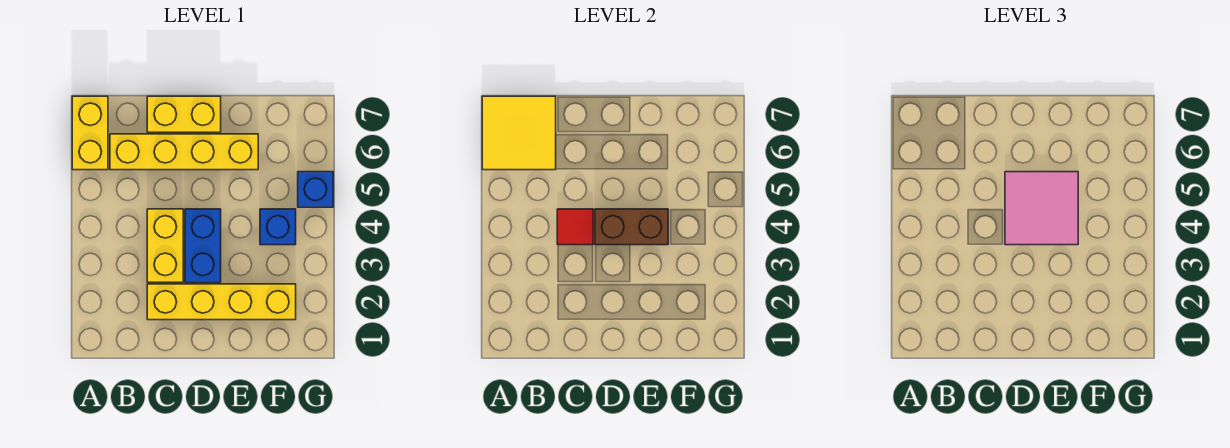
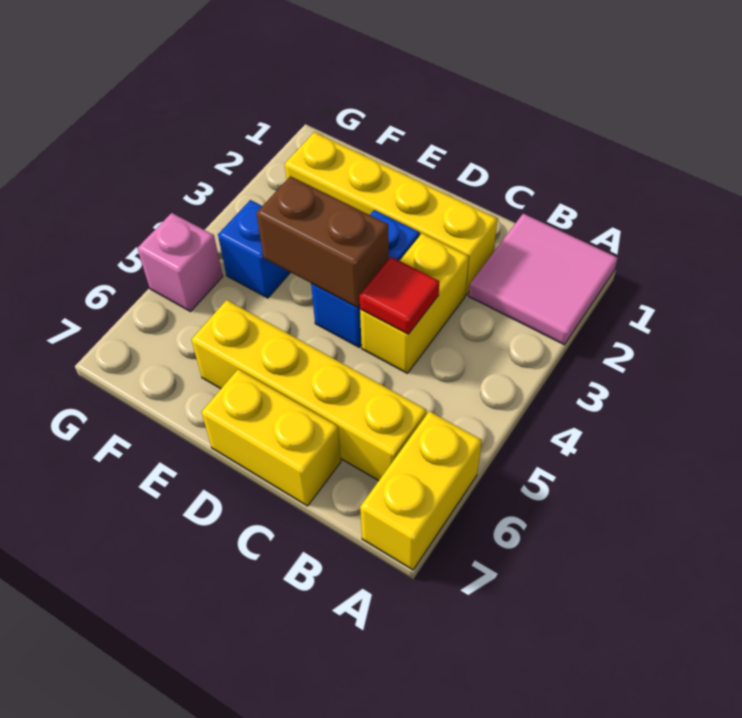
yellow tile A6:B7 level 2 -> none
pink tile D4:E5 level 3 -> pink tile A1:B2 level 1
blue brick G5 level 1 -> pink brick G5 level 1

